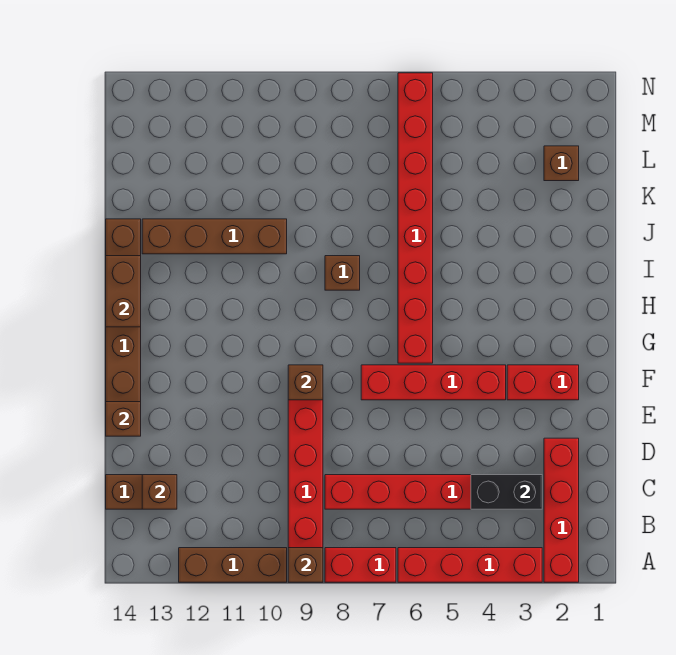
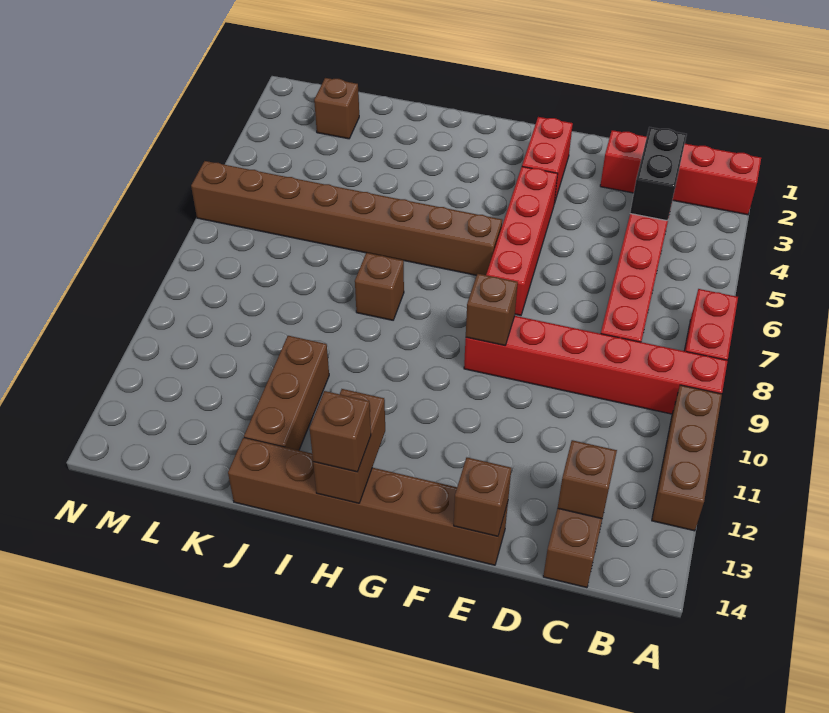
red brick A3:A6 level 1 -> none
brown brick A9 level 2 -> brown brick H14 level 3
red brick G6:N6 level 1 -> brown brick G6:N6 level 1
brown brick H14:I14 level 2 -> brown brick H13:H14 level 2
brown brick J10:J13 level 1 -> brown brick J11:J13 level 1

